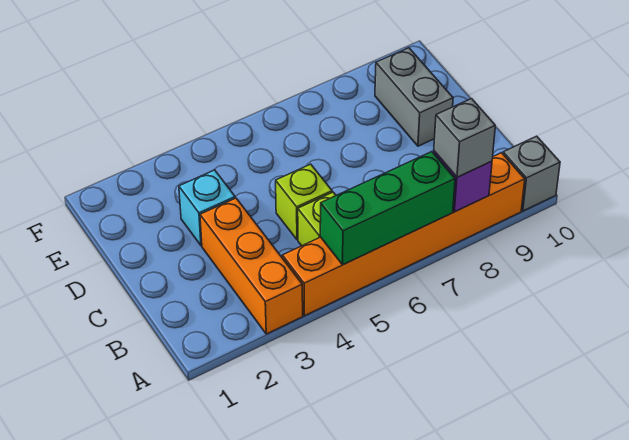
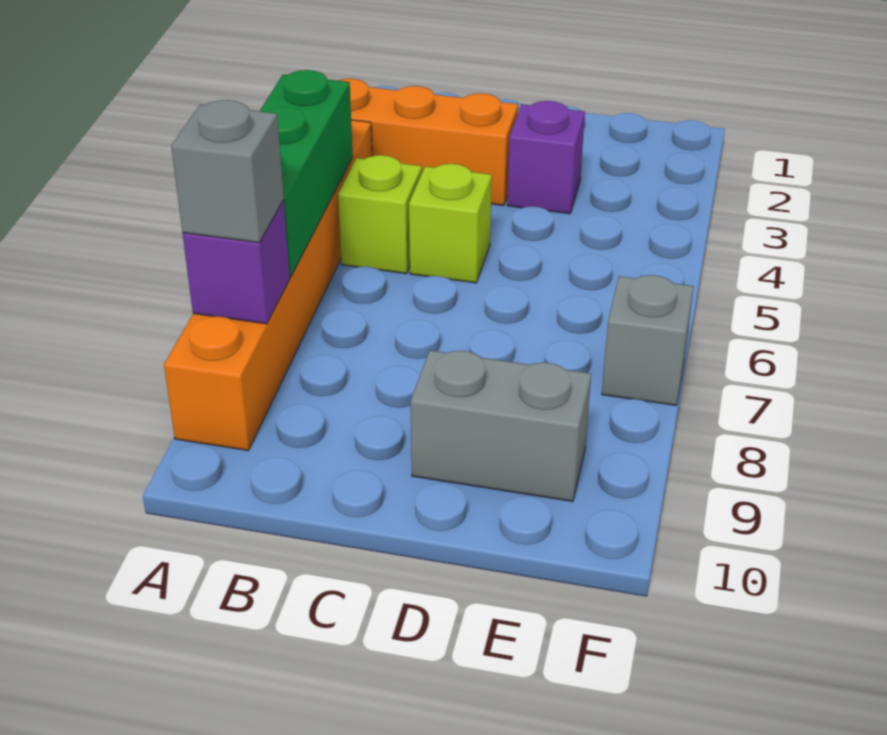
grey brick A10 level 1 -> grey brick F7 level 1
cyan brick D3 level 1 -> purple brick D3 level 1

